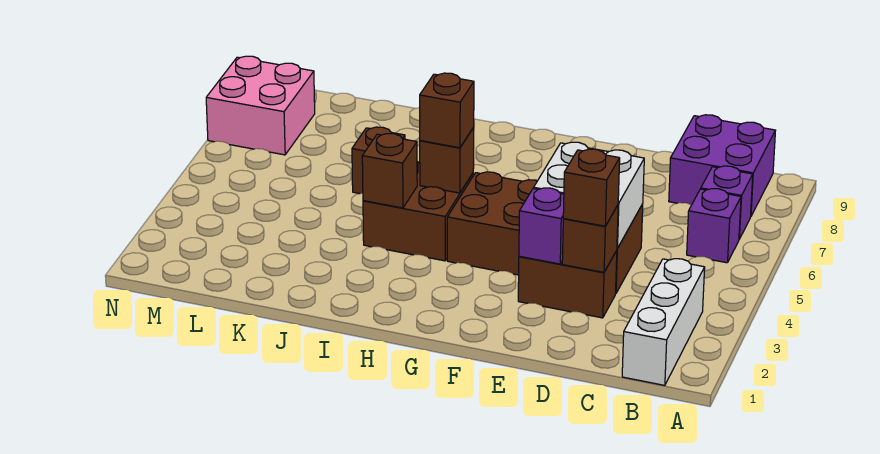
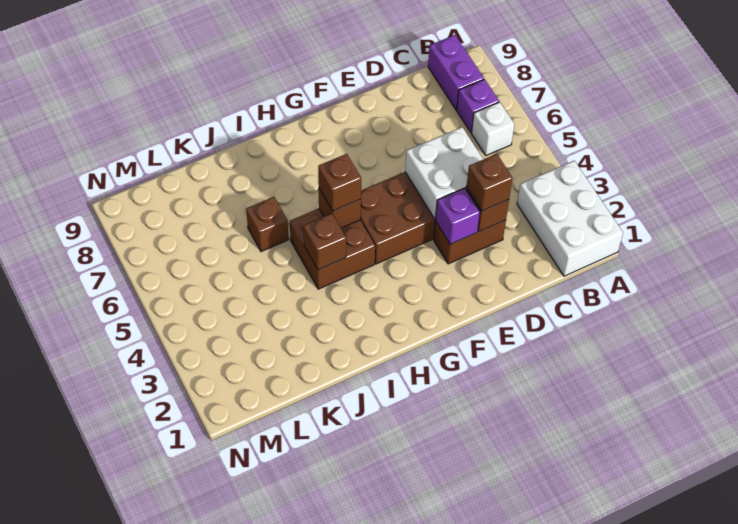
white brick B1:B3 level 1 -> white brick A1:B3 level 1
purple brick B6 level 1 -> white brick B6 level 1
purple brick B8:C9 level 1 -> purple brick B8:B9 level 1
pink brick M7:N8 level 1 -> none

